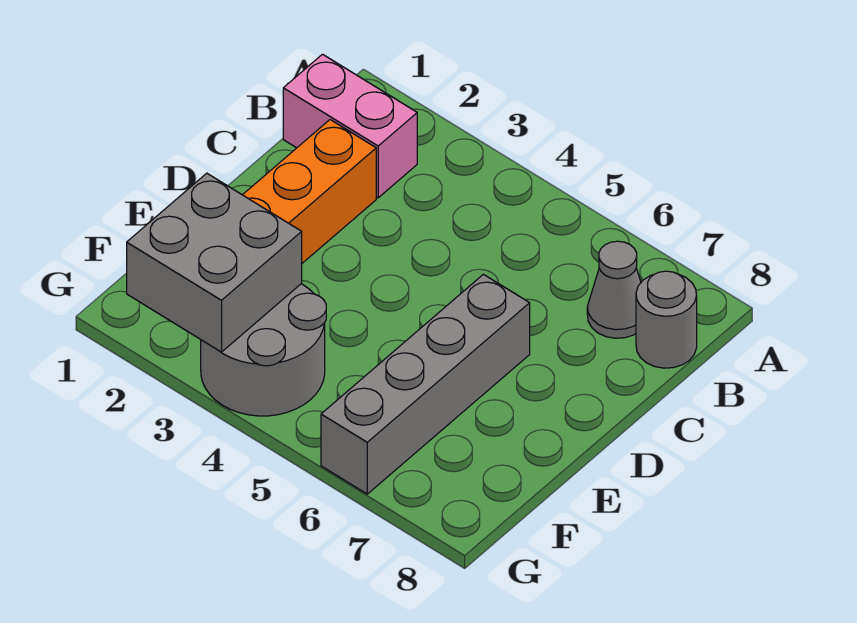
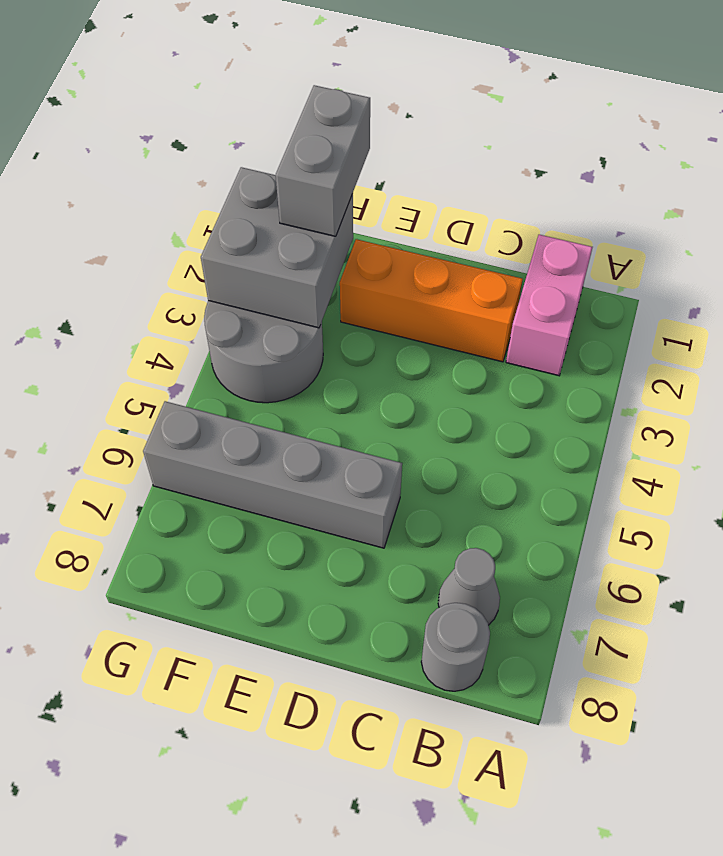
none -> grey brick F1:F2 level 3

